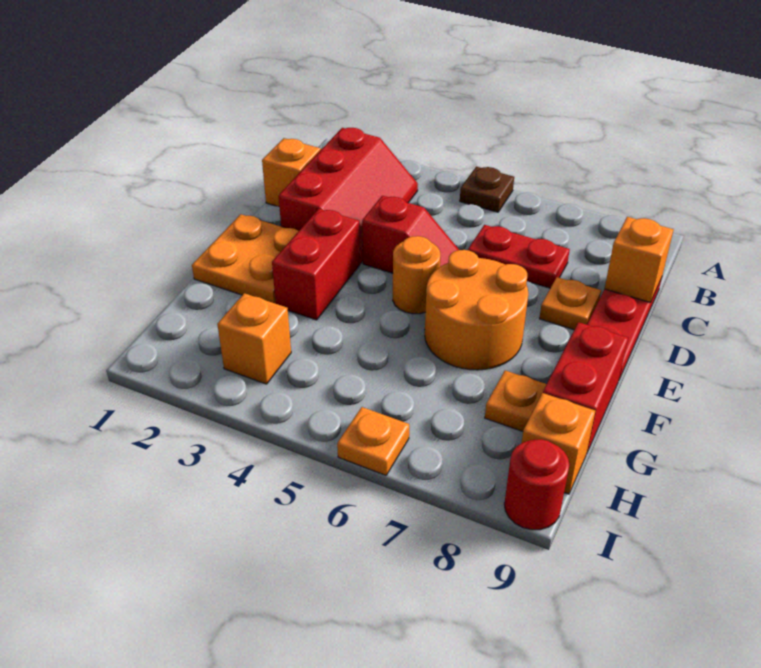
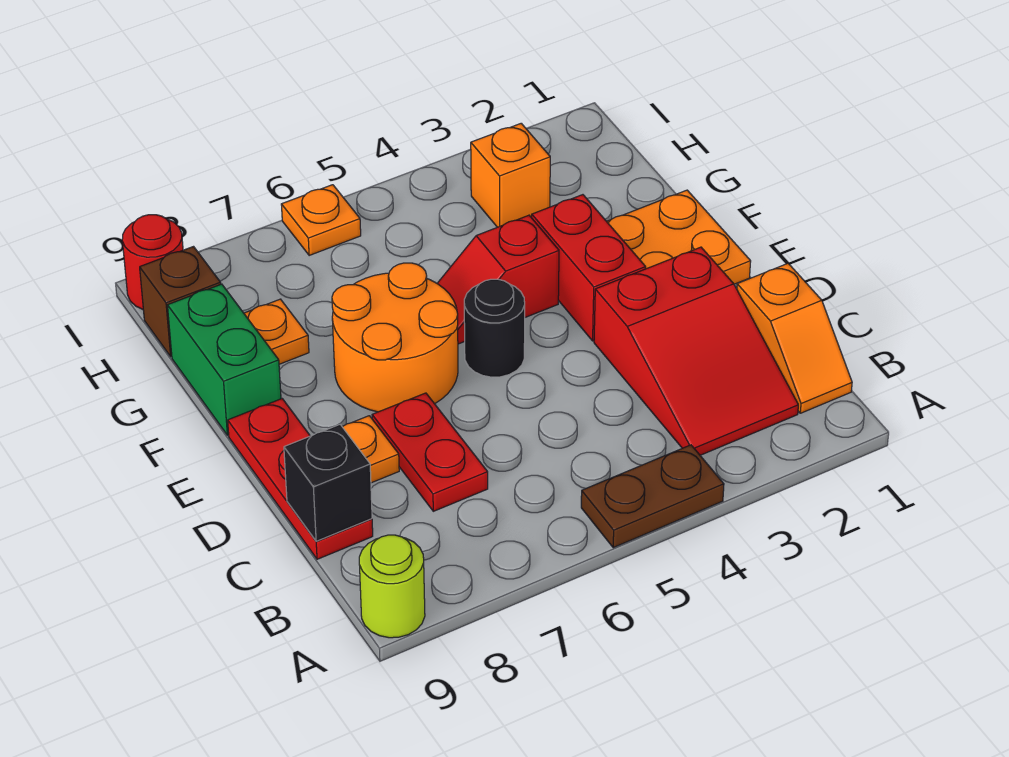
brown plate A5 level 1 -> brown plate A4:A5 level 1
none -> lime round brick A9 level 1
red slope B2:D3 level 1 top 2 -> red slope B2:D3 level 1 top D
red plate C6:C7 level 1 -> red plate C7:D7 level 1
orange brick C9 level 2 -> black brick C9 level 2
red slope D4:D5 level 1 top 4 -> red slope F4:F5 level 1 top 4
orange round brick E5 level 1 -> black round brick E5 level 1
red brick F9:G9 level 1 -> green brick F9:G9 level 1
orange brick H9 level 1 -> brown brick H9 level 1

